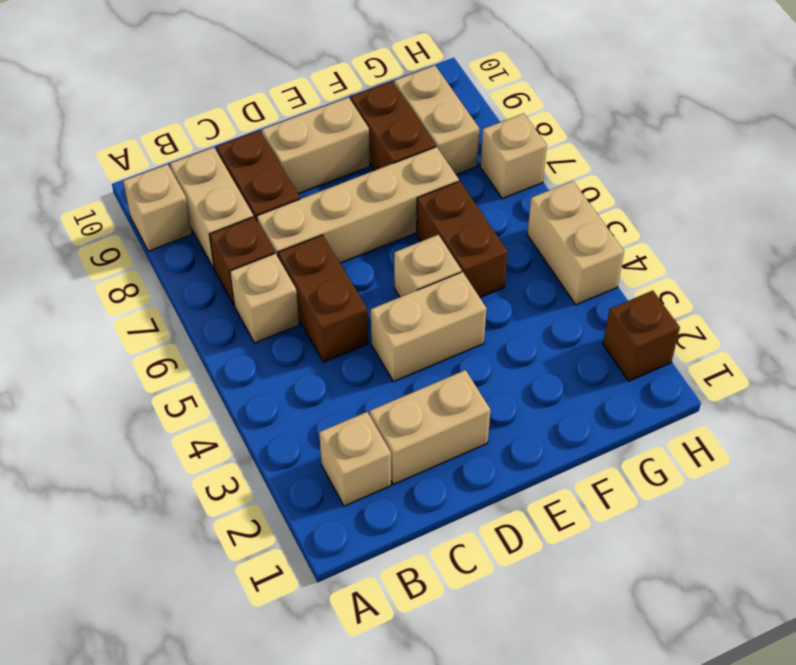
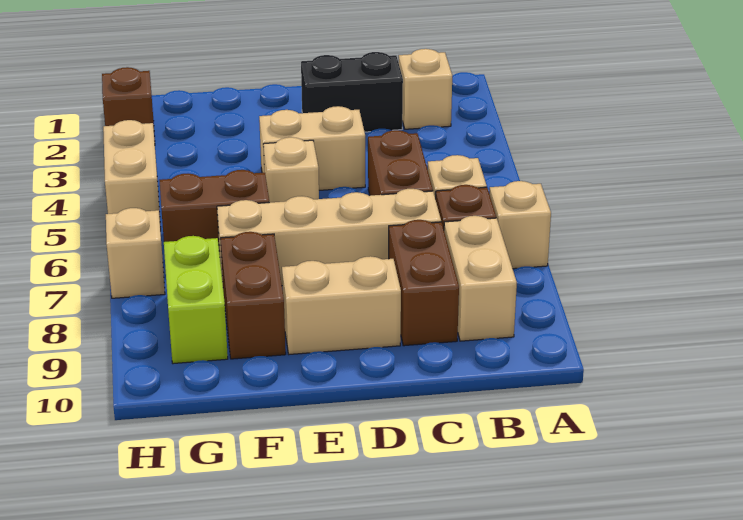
tan brick A9 level 1 -> tan brick A7 level 1
tan brick C2:D2 level 1 -> black brick C2:D2 level 1
brown brick F5:F6 level 1 -> brown brick F6:G6 level 1
tan brick G8:G9 level 1 -> lime brick G8:G9 level 1

